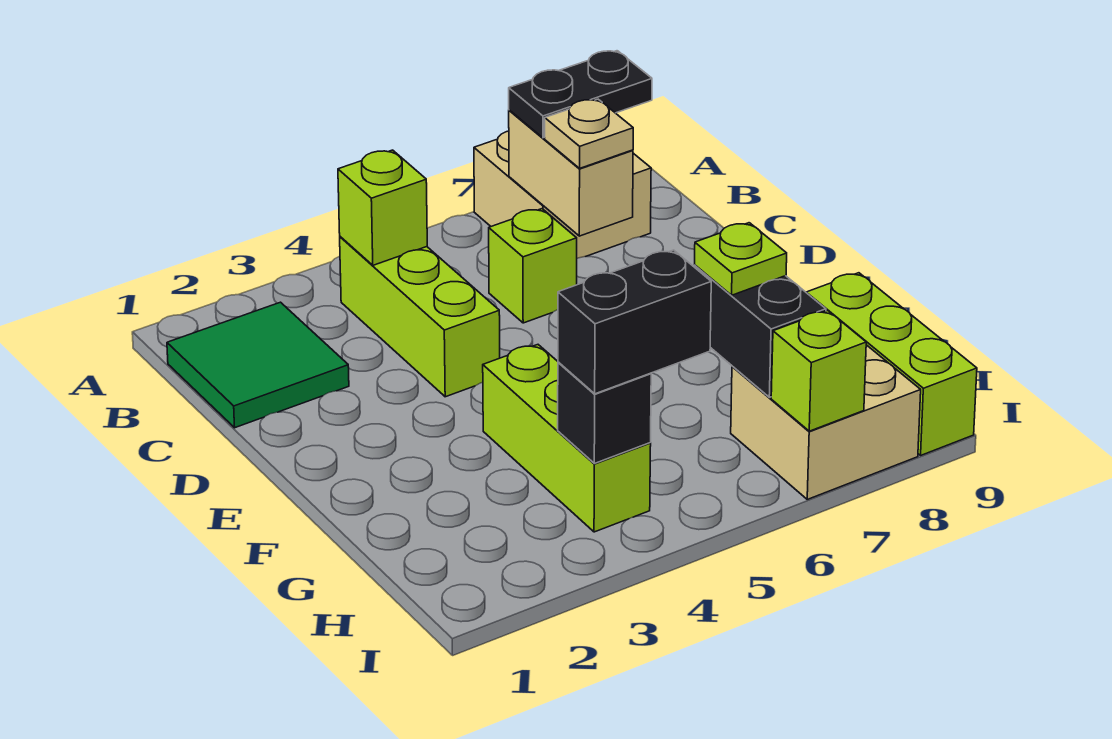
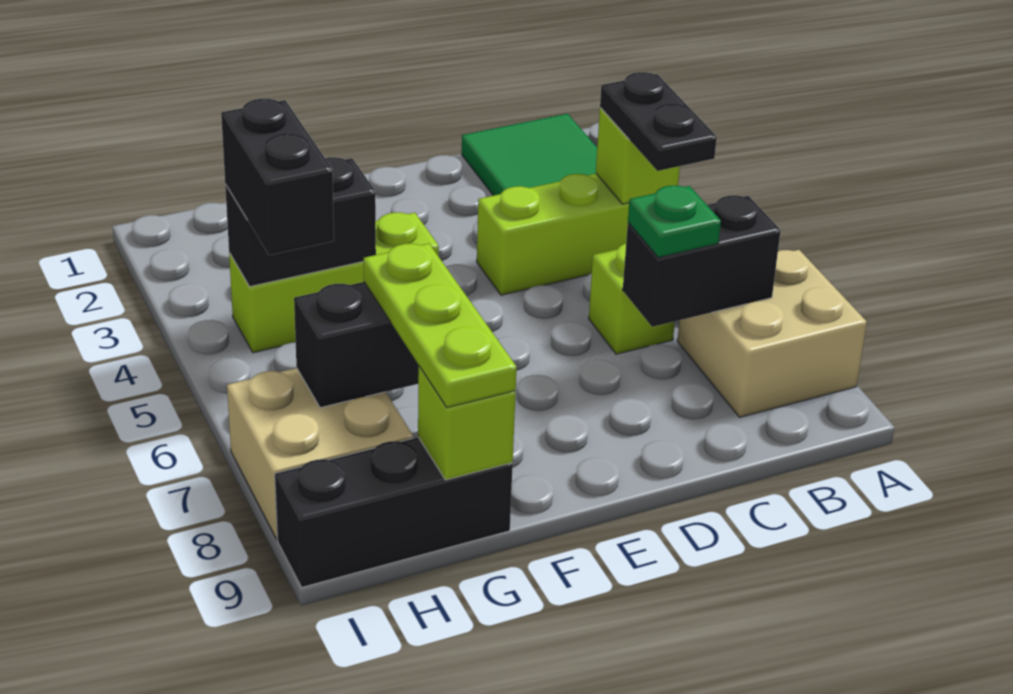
tan brick B7:C7 level 2 -> black brick B7:C7 level 2
black plate B7:B8 level 3 -> black plate B4:B5 level 3
tan plate C7 level 3 -> green plate C7 level 3
lime plate G7 level 3 -> lime plate G7:G9 level 3
lime brick G9:I9 level 1 -> black brick G9:I9 level 1
black brick H4 level 2 -> black brick G4:H4 level 2
lime brick I7 level 2 -> lime brick G9 level 2

